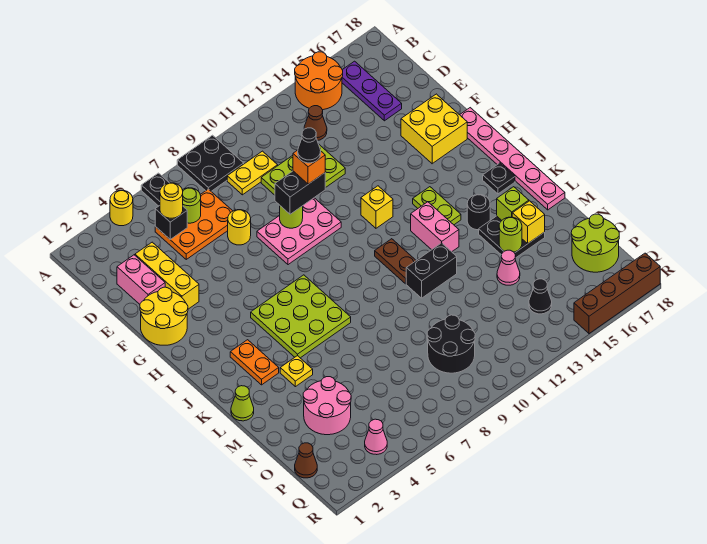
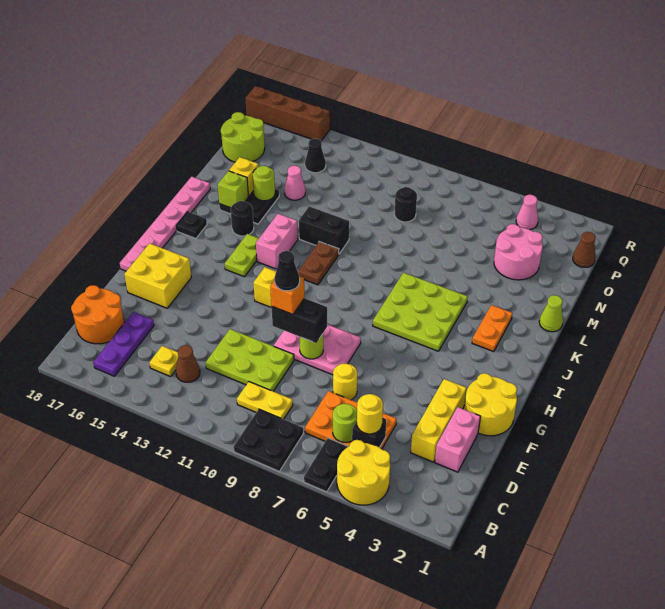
yellow round brick A4 level 1 -> yellow round brick A4:B5 level 1
orange round brick A14:B15 level 1 -> orange round brick C17:D18 level 1
yellow plate L4 level 1 -> yellow plate C14 level 1
black round brick O9:P10 level 1 -> black round brick O9 level 1

